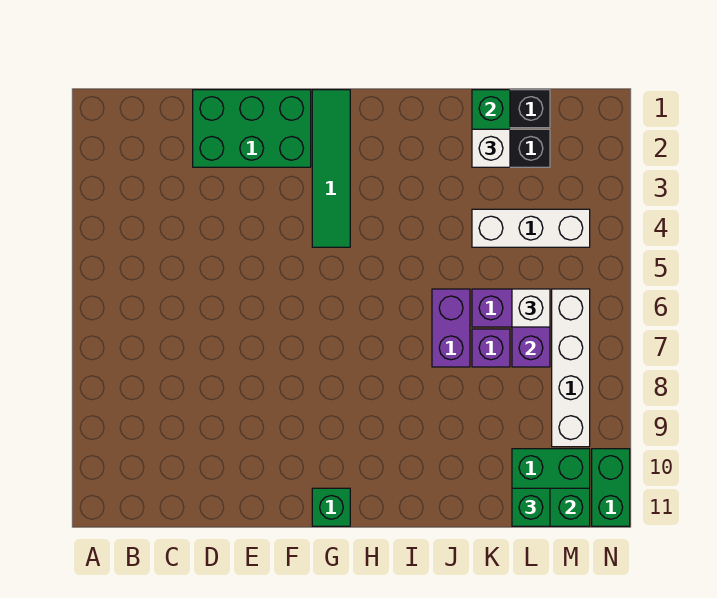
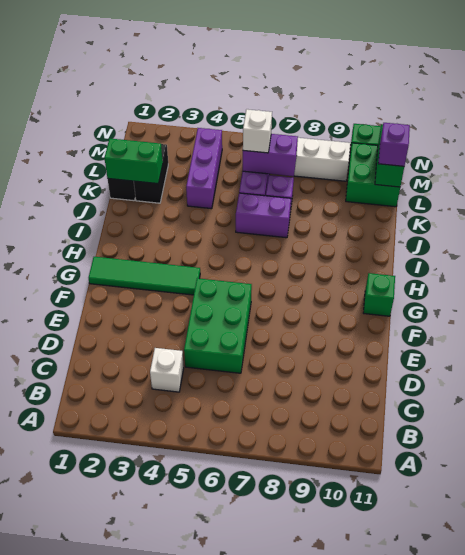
green brick D1:F2 level 1 -> green brick D5:F6 level 1
white brick K2 level 3 -> white brick C4 level 1
white brick K4:M4 level 1 -> purple brick K4:M4 level 1
green brick L11 level 3 -> purple brick L11 level 3

